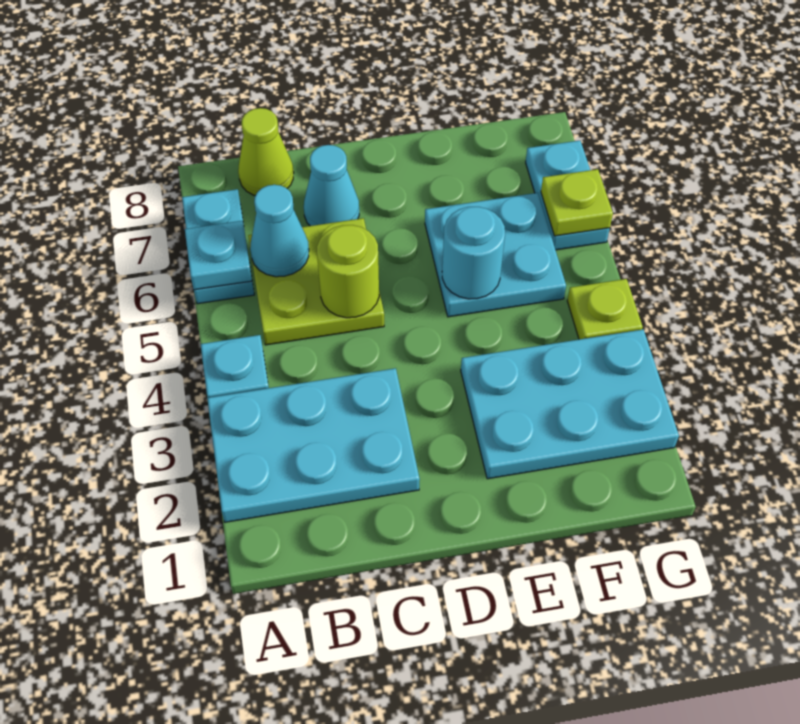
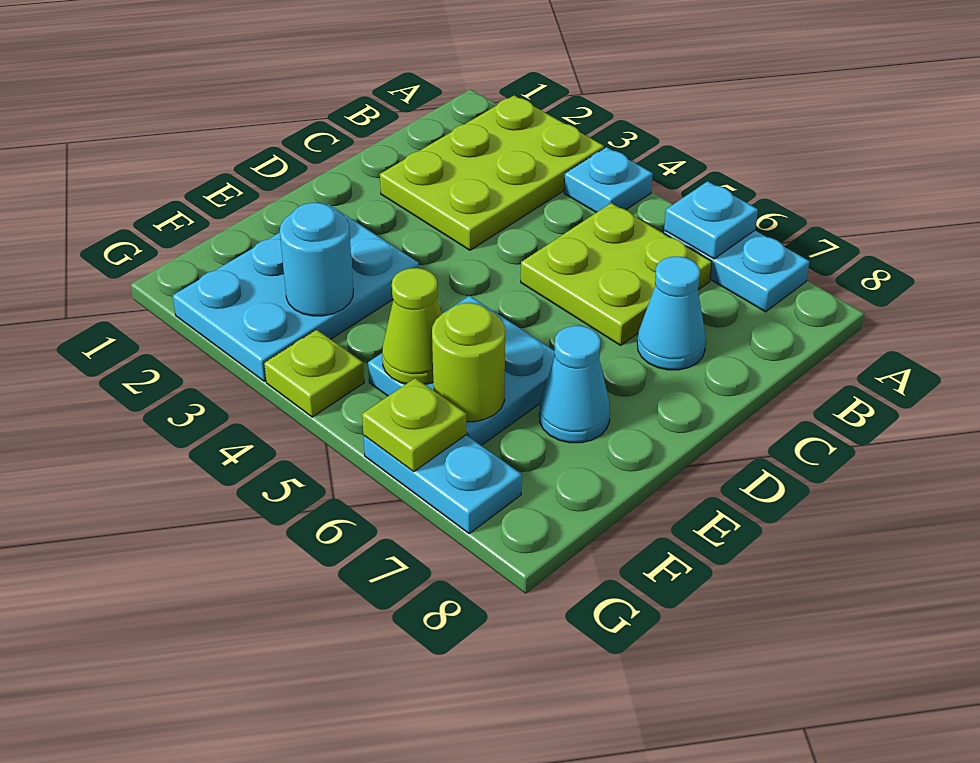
cyan plate A2:C3 level 1 -> lime plate A2:C3 level 1
cyan cone B6 level 2 -> cyan cone E7 level 1
lime cone B8 level 1 -> lime cone F5 level 2
lime round brick C5 level 2 -> lime round brick F6 level 2
cyan round brick E5 level 2 -> cyan round brick F3 level 2

